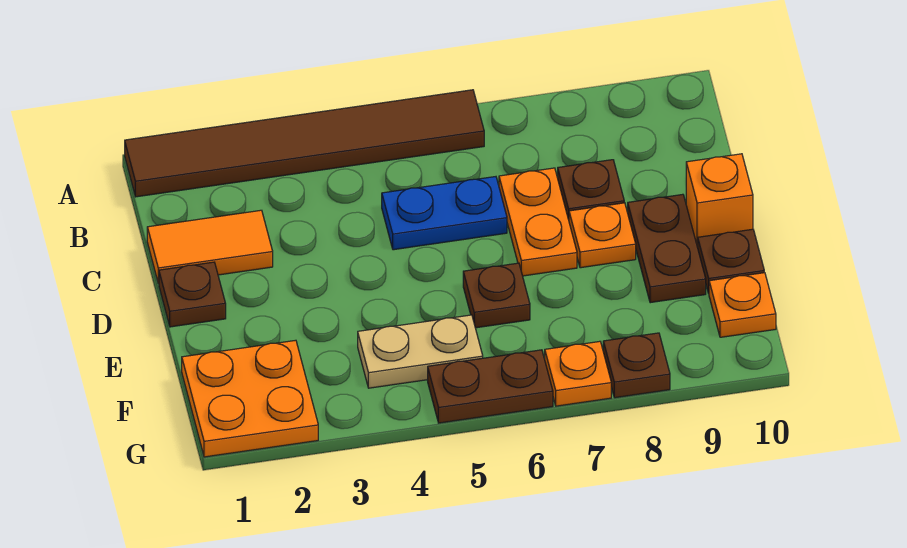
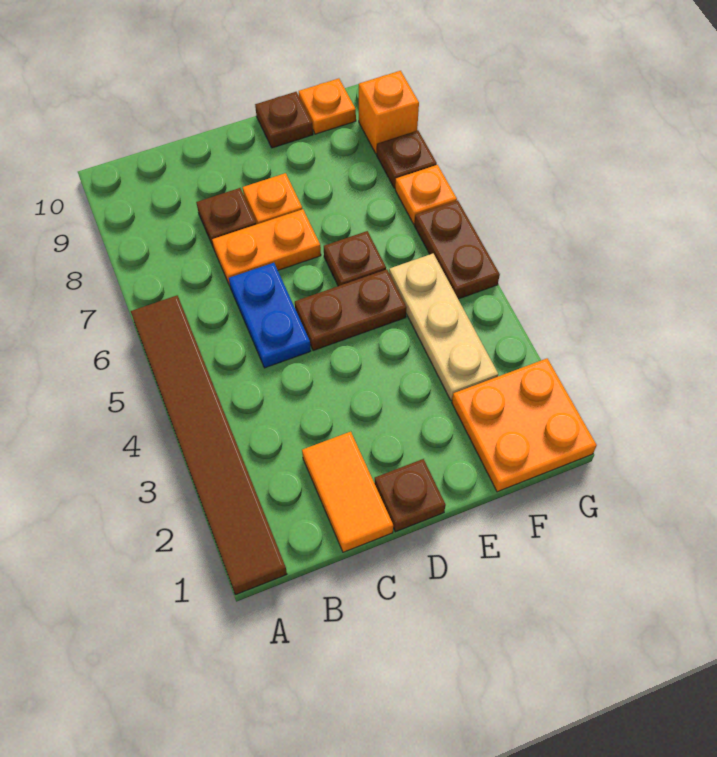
brown plate D9:E9 level 1 -> brown plate D5:E5 level 1
orange brick D10 level 1 -> orange brick G9 level 1
tan plate F4:F5 level 1 -> tan plate F3:F5 level 1

